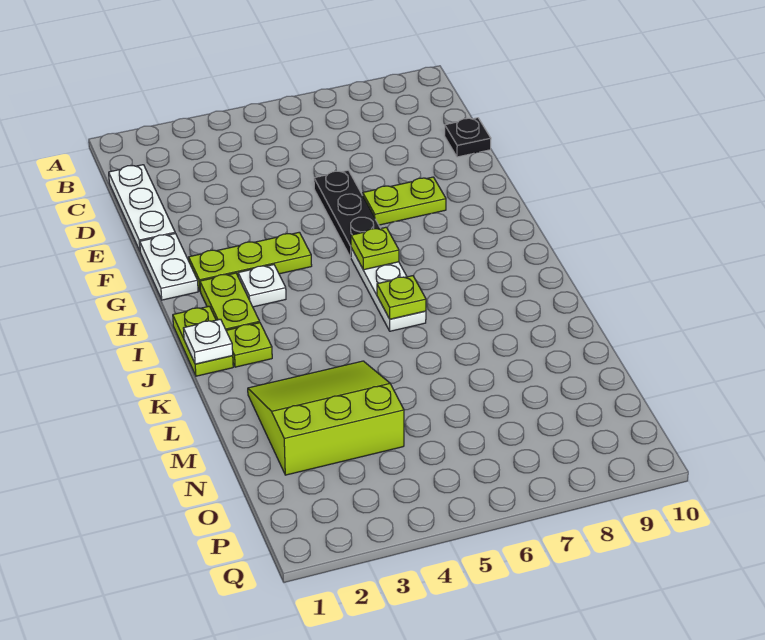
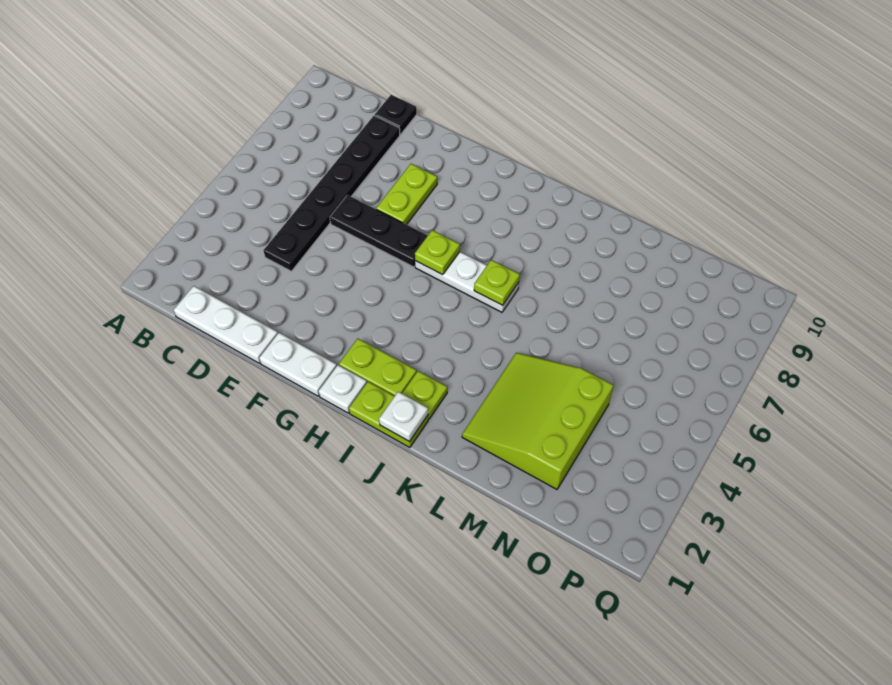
none -> black plate D4:D9 level 1
lime plate G2:G4 level 1 -> none
white plate H3 level 1 -> white plate H1 level 1

